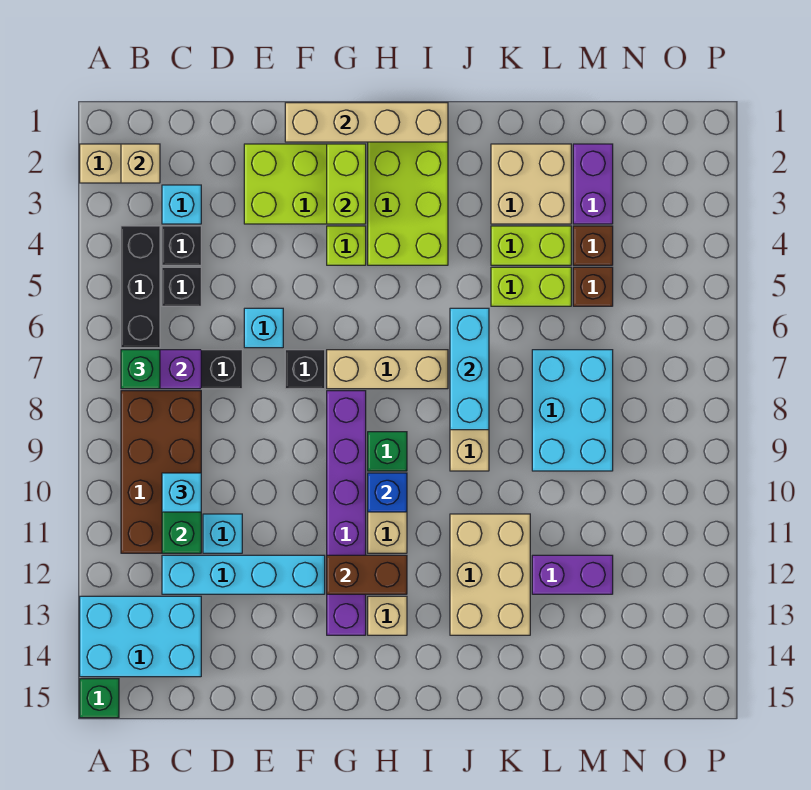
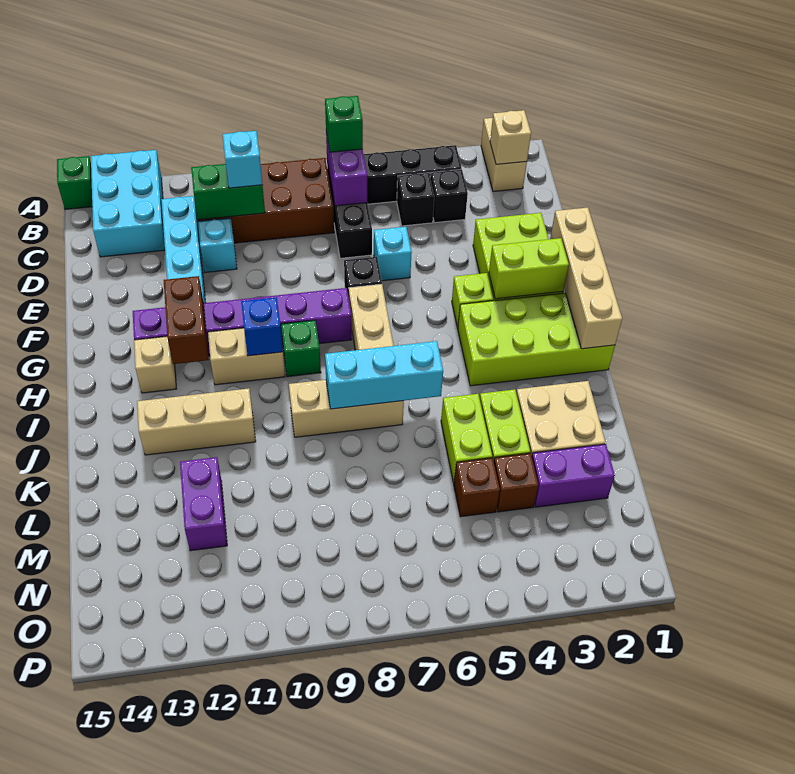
cyan brick C3 level 1 -> none
tan brick J11:K13 level 1 -> tan brick J11:J13 level 1
cyan brick L7:M9 level 1 -> none

